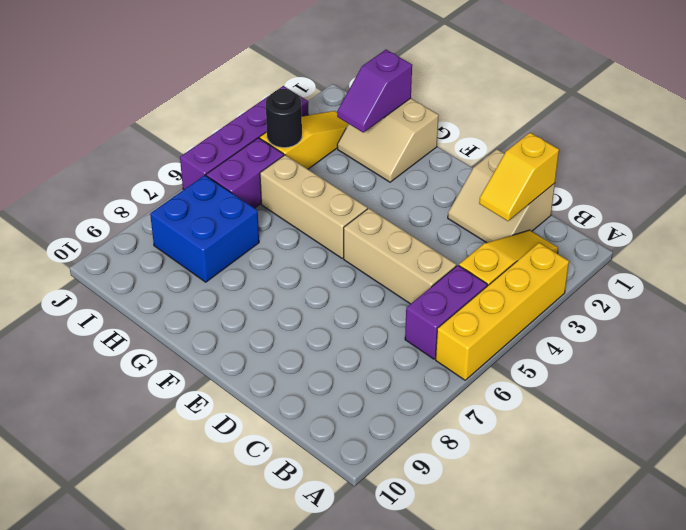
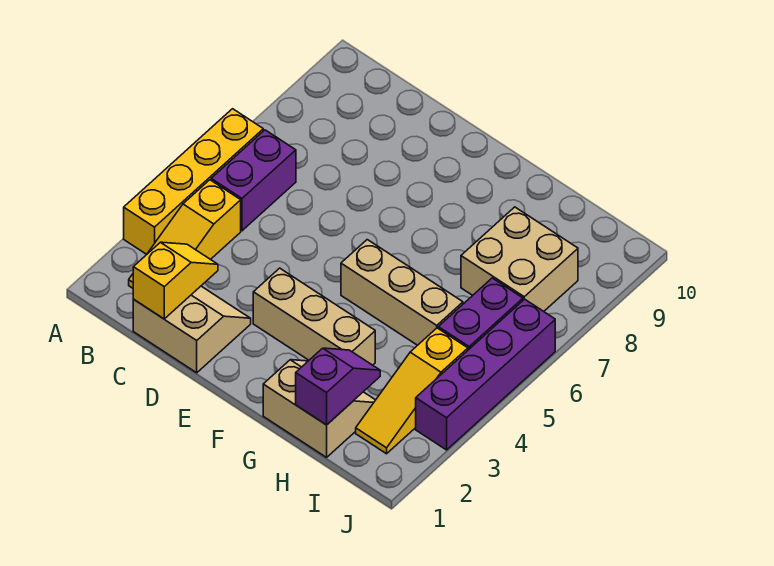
tan brick C5:E5 level 1 -> tan brick E3:G3 level 1
blue brick H7:I8 level 1 -> tan brick H7:I8 level 1
black round brick I4 level 2 -> none

